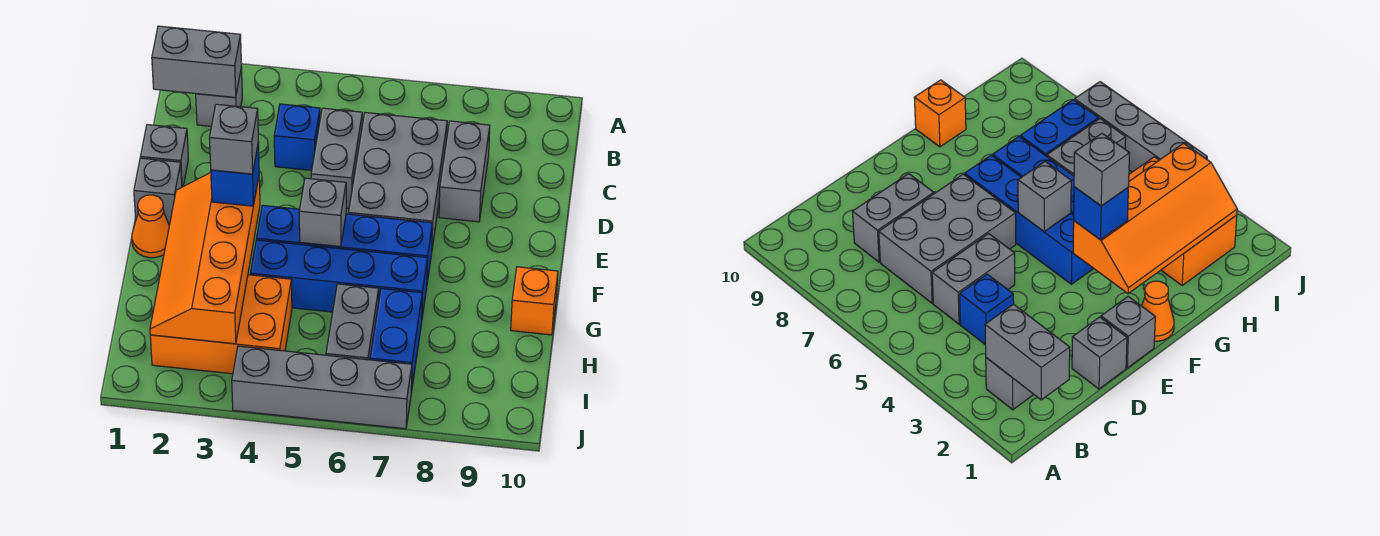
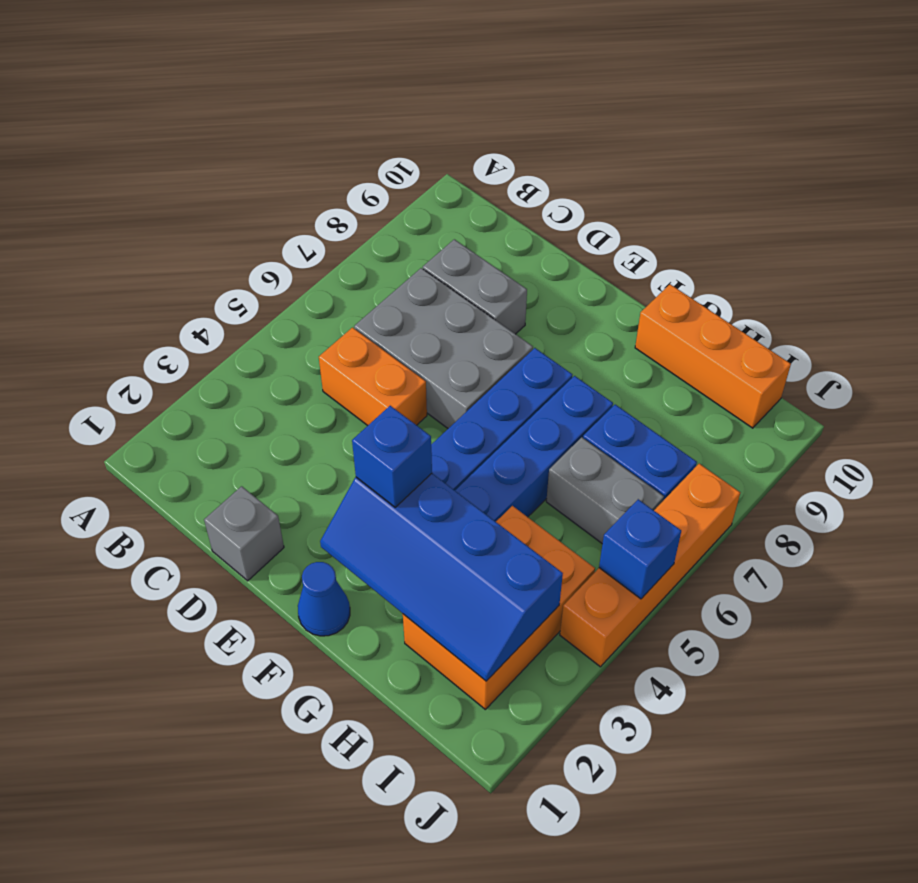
grey brick B1:B2 level 2 -> none
grey brick B2 level 1 -> none
blue brick C4 level 1 -> blue brick J5 level 2
grey brick C5:D5 level 1 -> orange brick C5:D5 level 1
grey brick E1 level 1 -> none
orange cone F1 level 1 -> blue cone F1 level 1
orange slope F2:I3 level 2 top 3 -> blue slope F2:I3 level 2 top 3
grey brick F3 level 4 -> none
grey brick F5 level 2 -> none
orange brick G10 level 1 -> orange brick G10:I10 level 1
grey brick J4:J7 level 1 -> orange brick J4:J7 level 1

